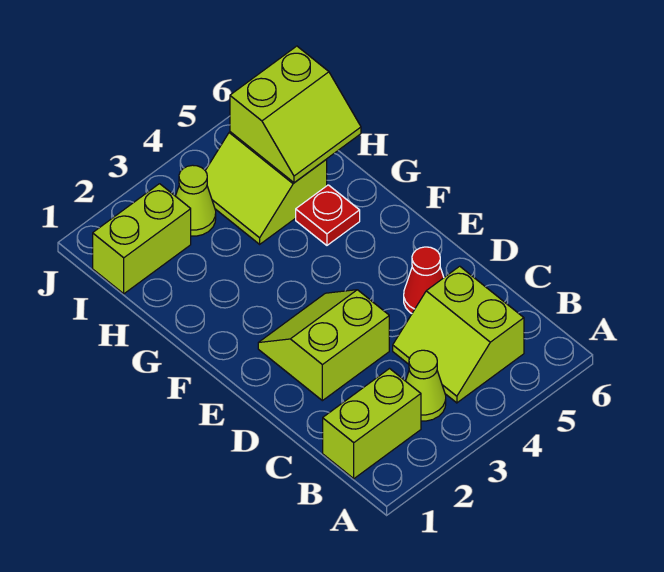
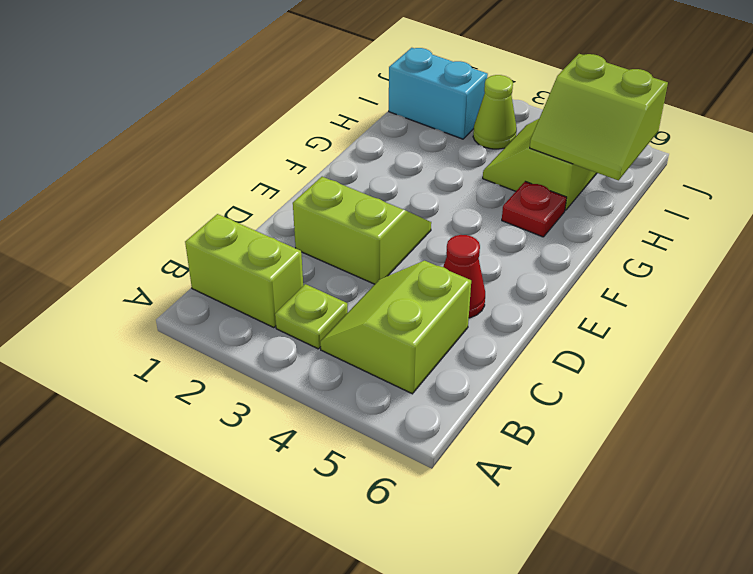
lime cone B3 level 1 -> lime plate B3 level 1
lime brick I1:I2 level 1 -> cyan brick I1:I2 level 1

